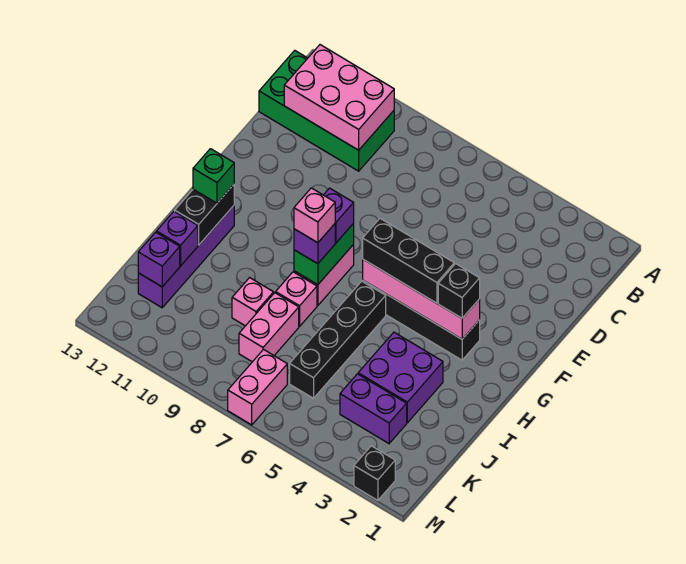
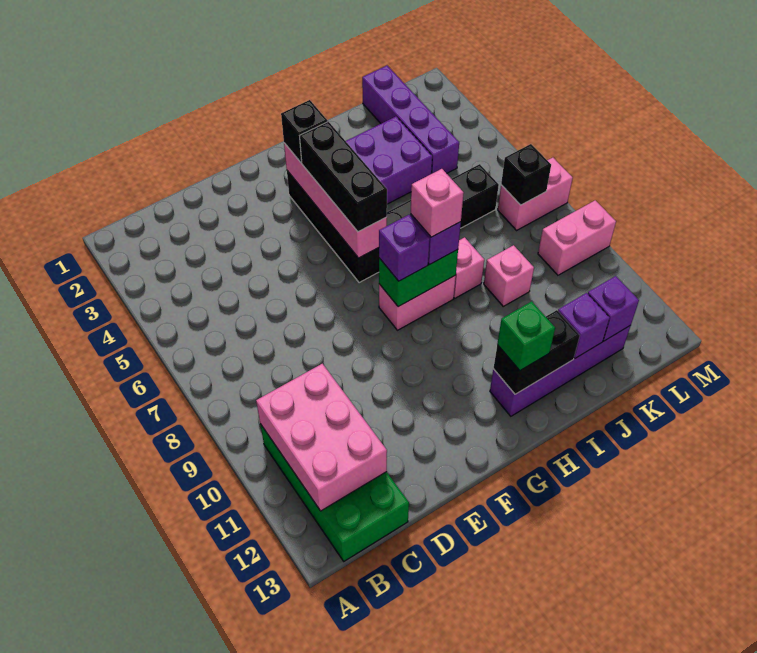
pink brick J8:K8 level 1 -> pink brick L9:M9 level 1
purple brick K3:K4 level 1 -> purple brick K1:K4 level 1
black brick M2 level 1 -> black brick L7 level 2

